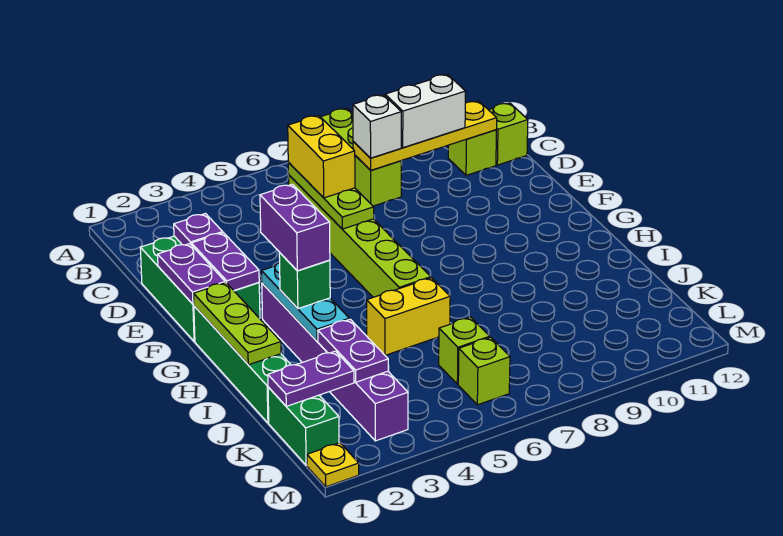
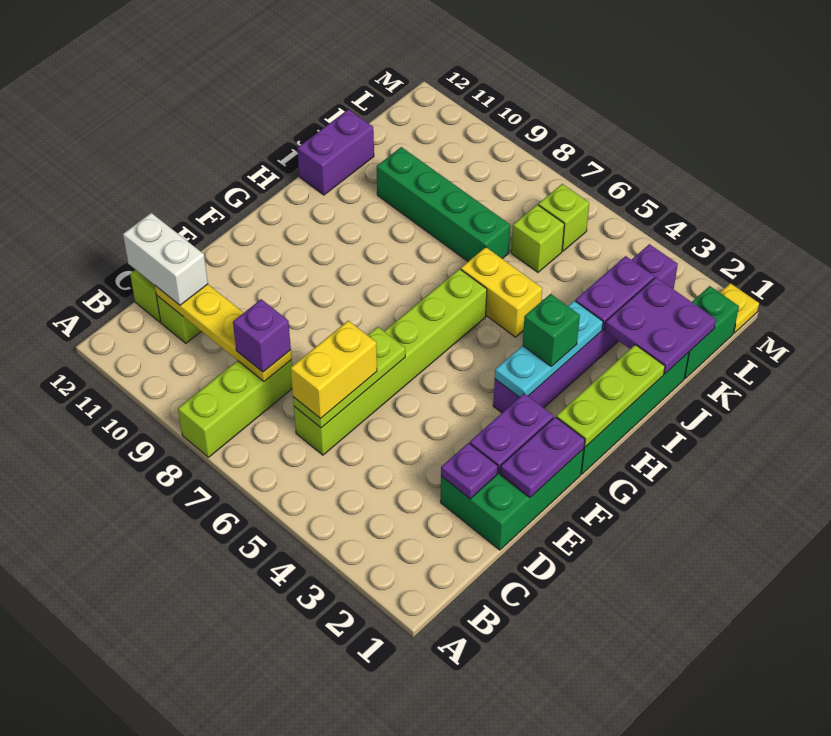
white brick C8 level 3 -> purple brick C8 level 3
white brick C9:C10 level 3 -> white brick C11:C12 level 3
purple brick G3:H3 level 4 -> purple brick I12:J12 level 1
none -> green brick J7:J10 level 1
purple plate K1:K2 level 2 -> purple plate J1:K2 level 2

